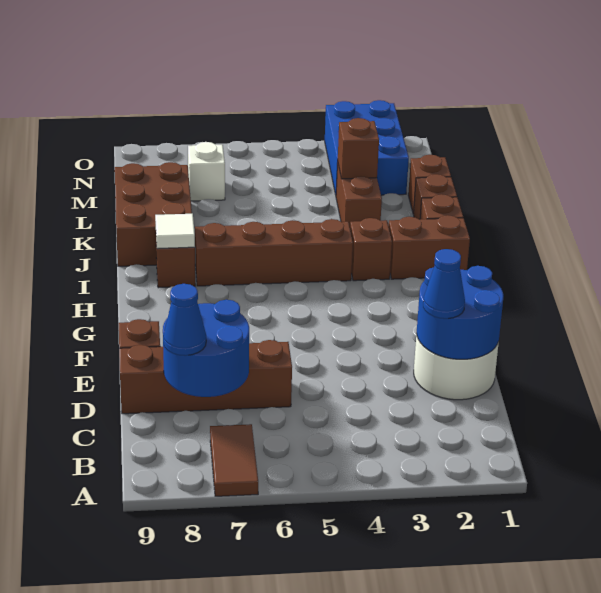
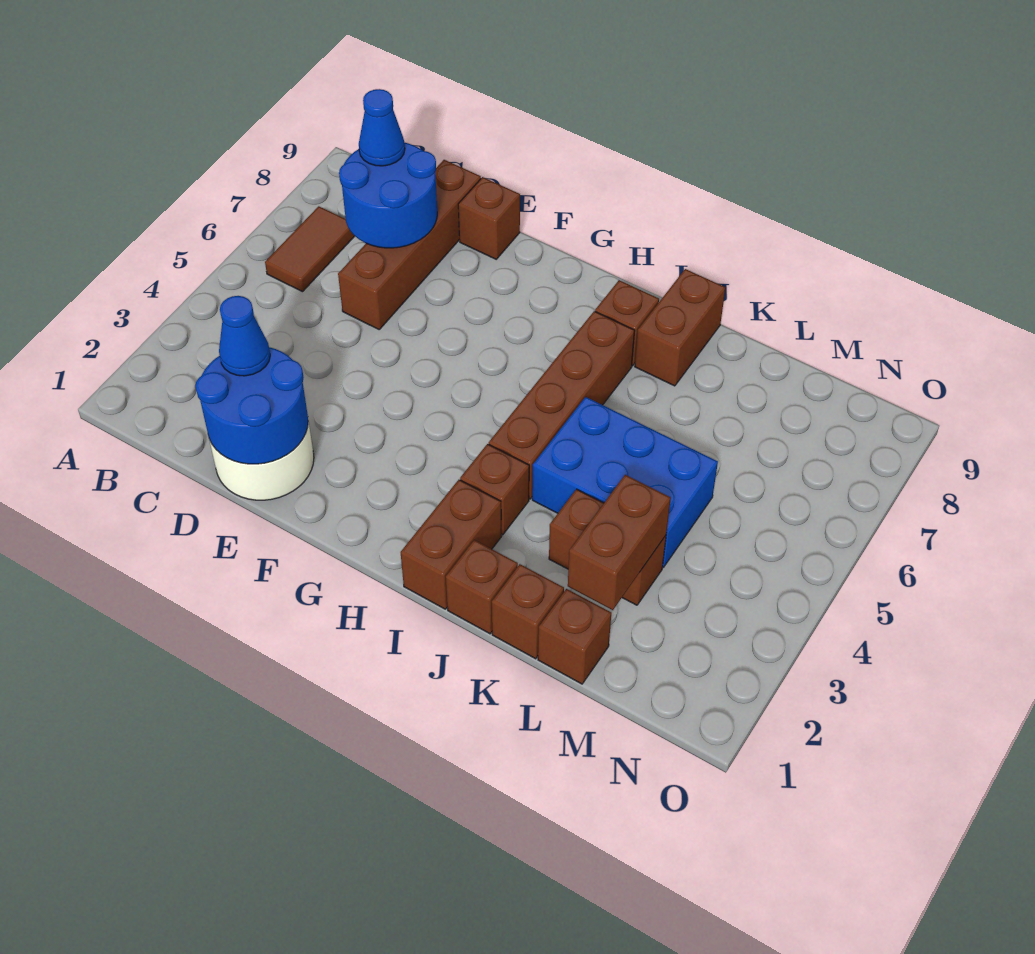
brown tile A7:B7 level 1 -> brown tile B6:B7 level 1
white tile I8 level 2 -> none
brown brick J8:L9 level 1 -> brown brick J8:J9 level 1
brown brick L3 level 2 -> brown brick L2:L3 level 2
blue brick M2:O3 level 1 -> blue brick J4:L5 level 1
white brick M7 level 1 -> none

